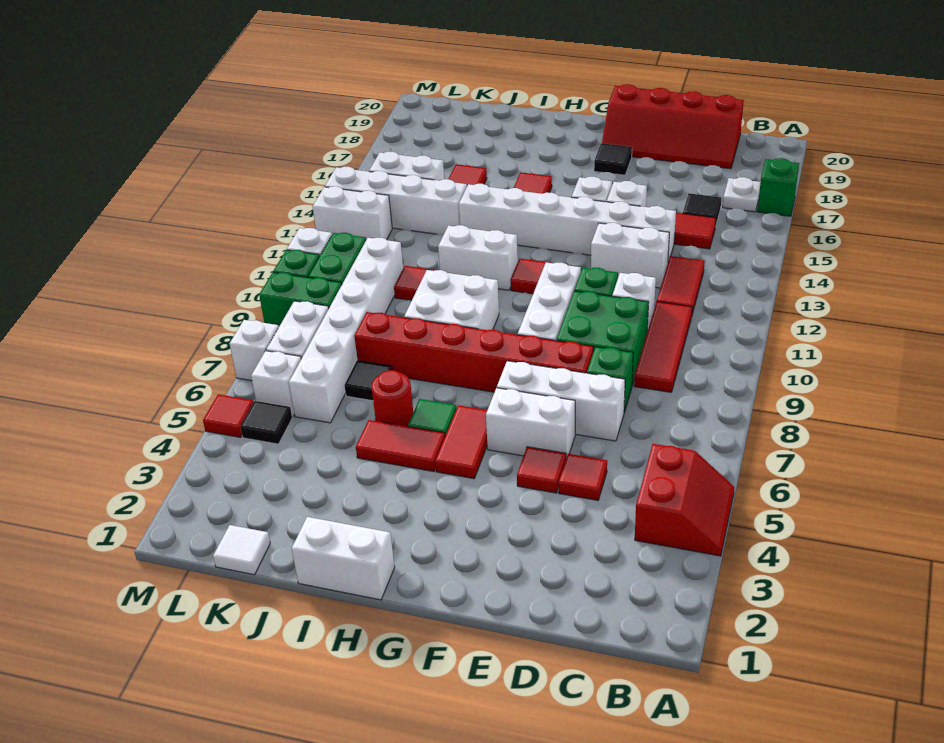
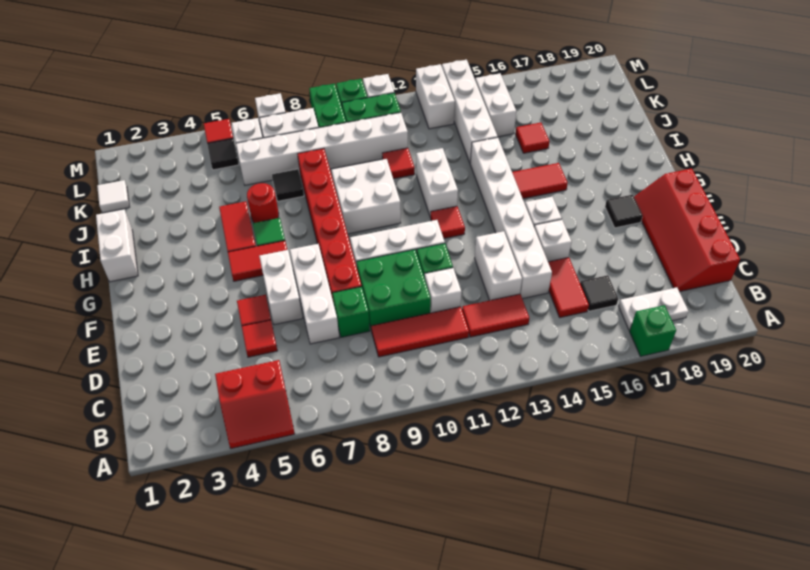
white plate B17 level 1 -> white plate B17:B18 level 1

